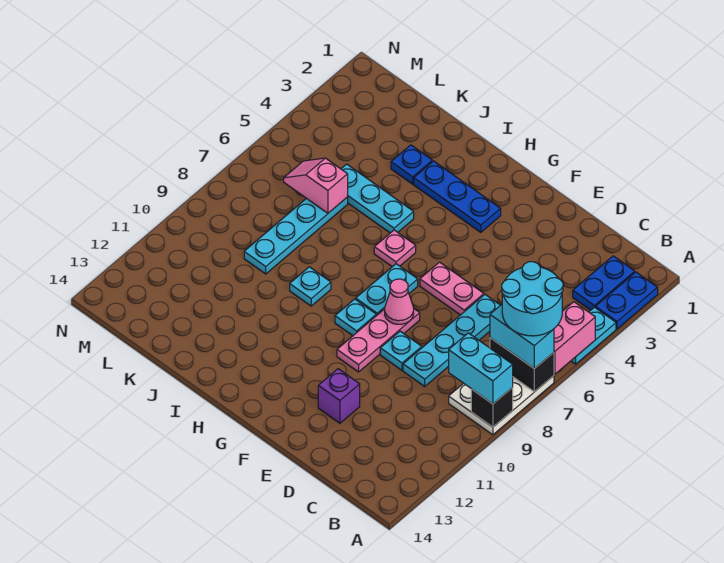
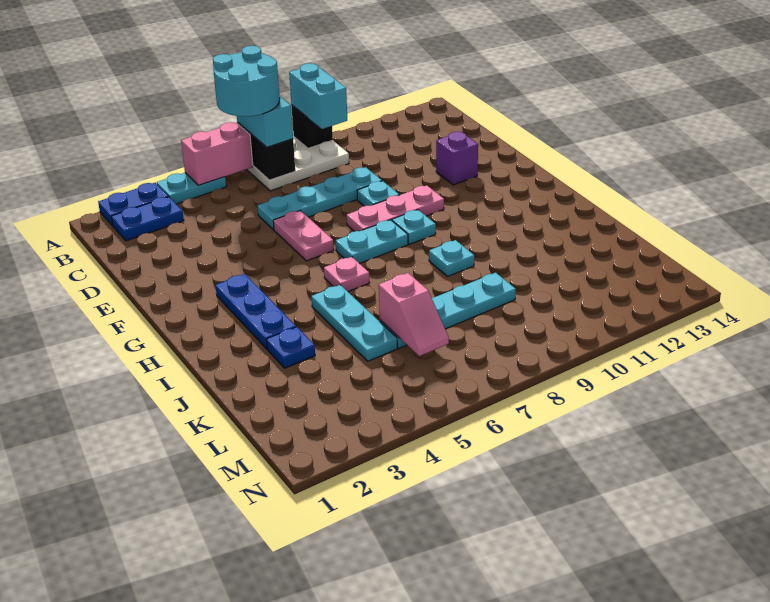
pink cone F8 level 2 -> none

